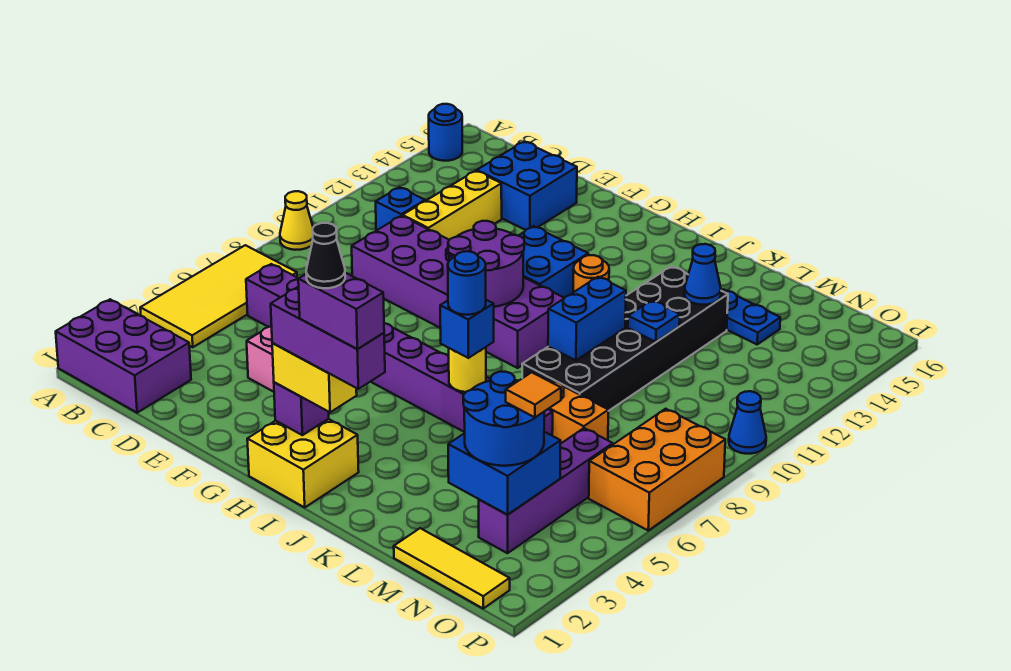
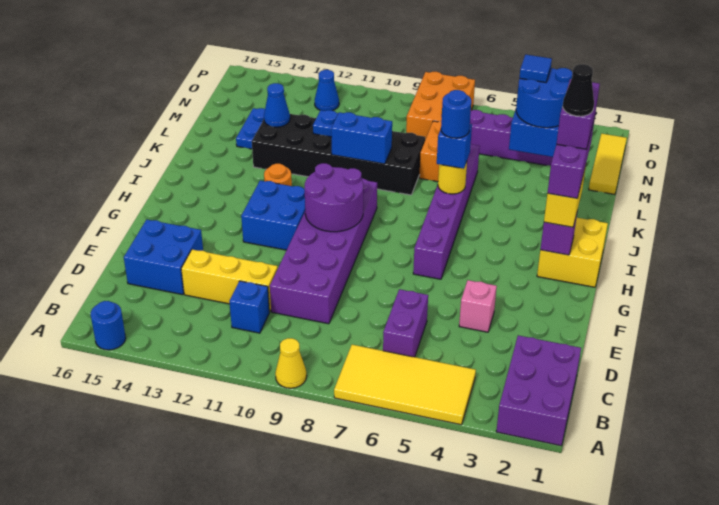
orange tile N4 level 4 -> blue tile N4 level 4
orange brick O6:P8 level 1 -> orange brick N7:P8 level 1
blue cone P10 level 1 -> blue cone O12 level 1

